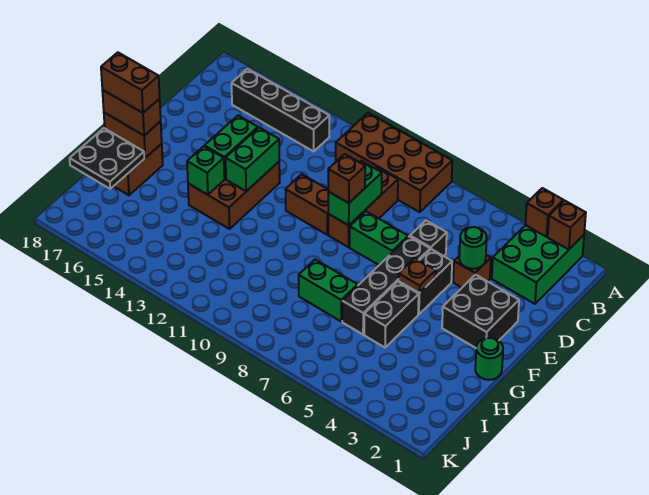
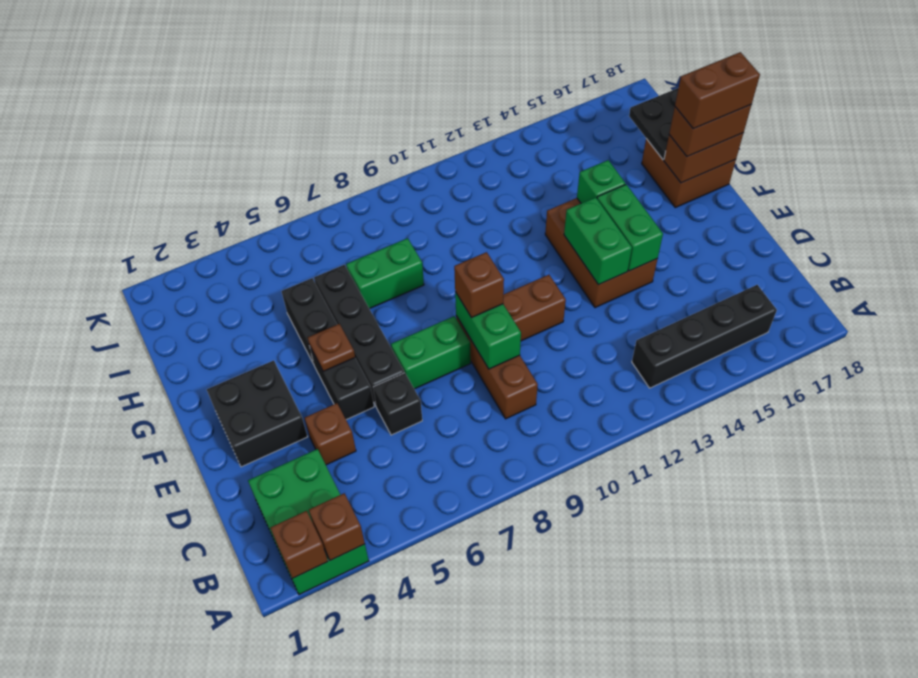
brown brick A8:B11 level 1 -> none
green round brick D4 level 2 -> none
green round brick G1 level 1 -> none

